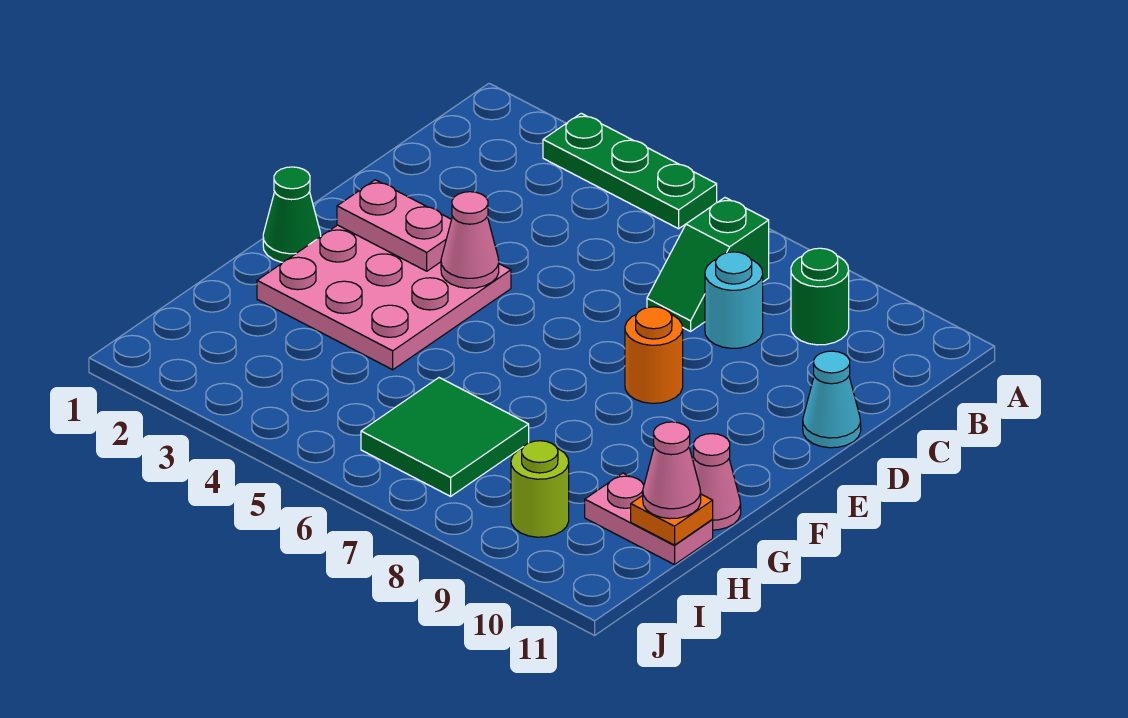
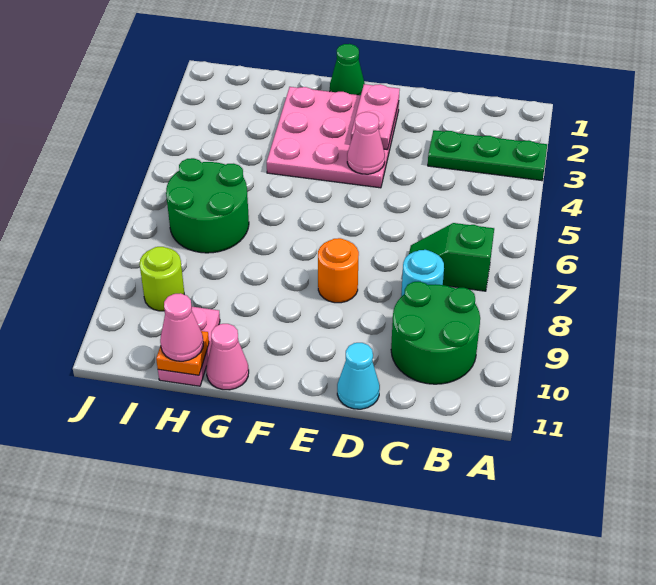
green plate A3:A5 level 1 -> green plate A3:C3 level 1
green round brick B9 level 1 -> green round brick B9:C10 level 1
green tile H6:I7 level 1 -> green round brick H6:I7 level 1

